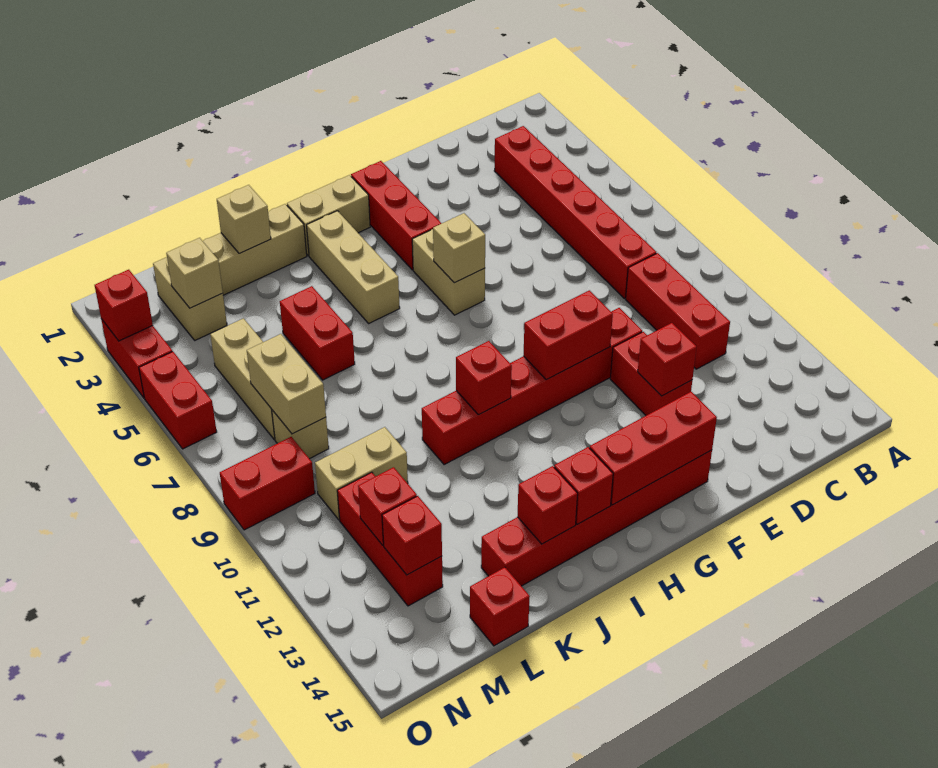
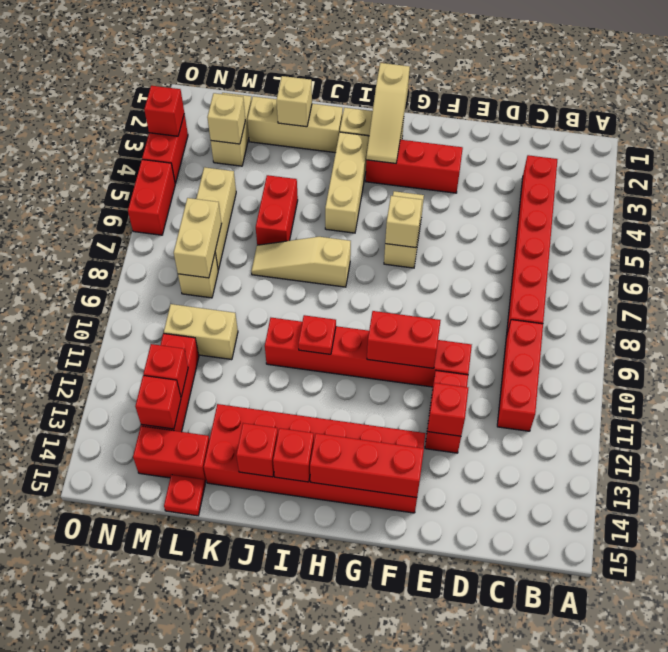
red brick F14:K14 level 1 -> red brick F13:K14 level 1
red brick G2:G4 level 1 -> red brick F3:H3 level 1
none -> tan slope H1:H3 level 2 top 1
none -> tan slope I7:K7 level 1 top I
red brick I10 level 2 -> red plate I10 level 2
red brick L15 level 1 -> red plate L15 level 1
red brick N9:O9 level 1 -> red brick L14:M14 level 1

